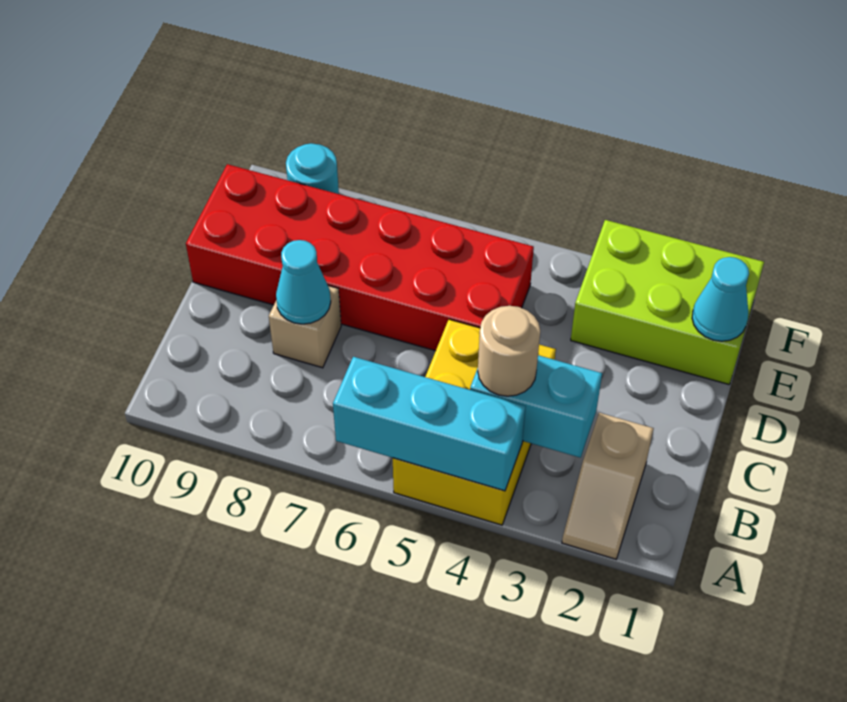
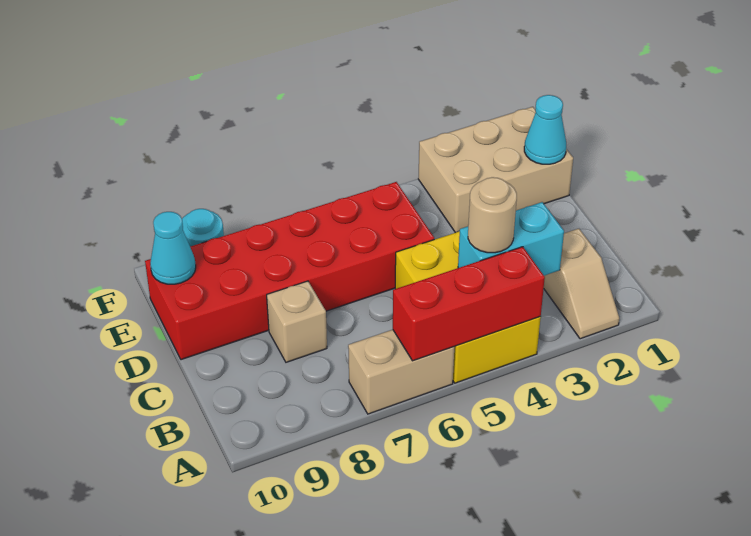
cyan brick A4:A6 level 2 -> red brick A4:A6 level 2
none -> tan brick A6:A7 level 1
cyan cone C8 level 2 -> cyan cone E10 level 2
lime brick E1:F3 level 1 -> tan brick E1:F3 level 1

